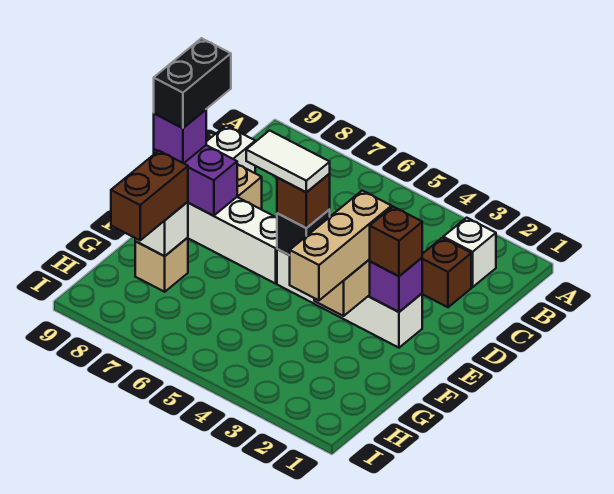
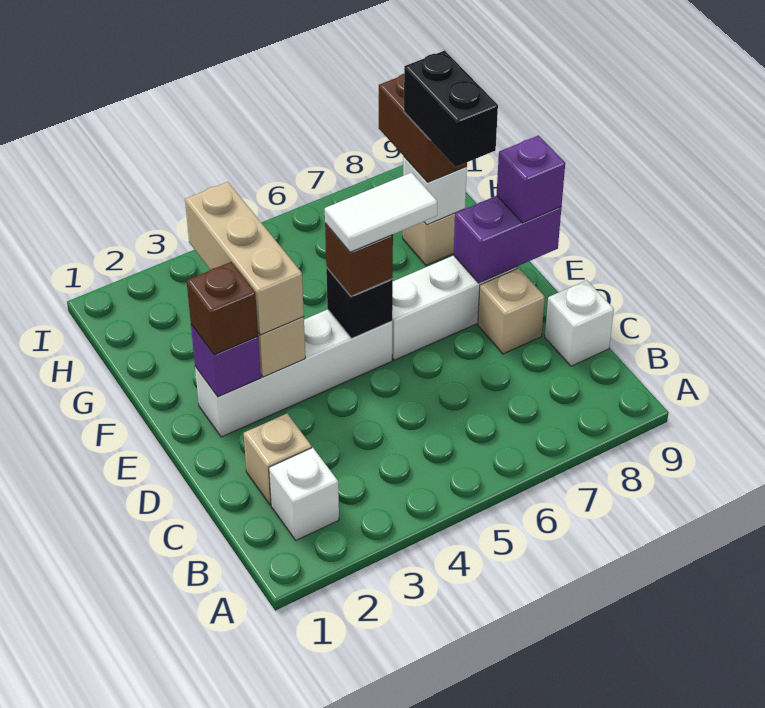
brown brick C2 level 1 -> tan brick C2 level 1
black brick D9:E9 level 4 -> black brick F8:G8 level 4

